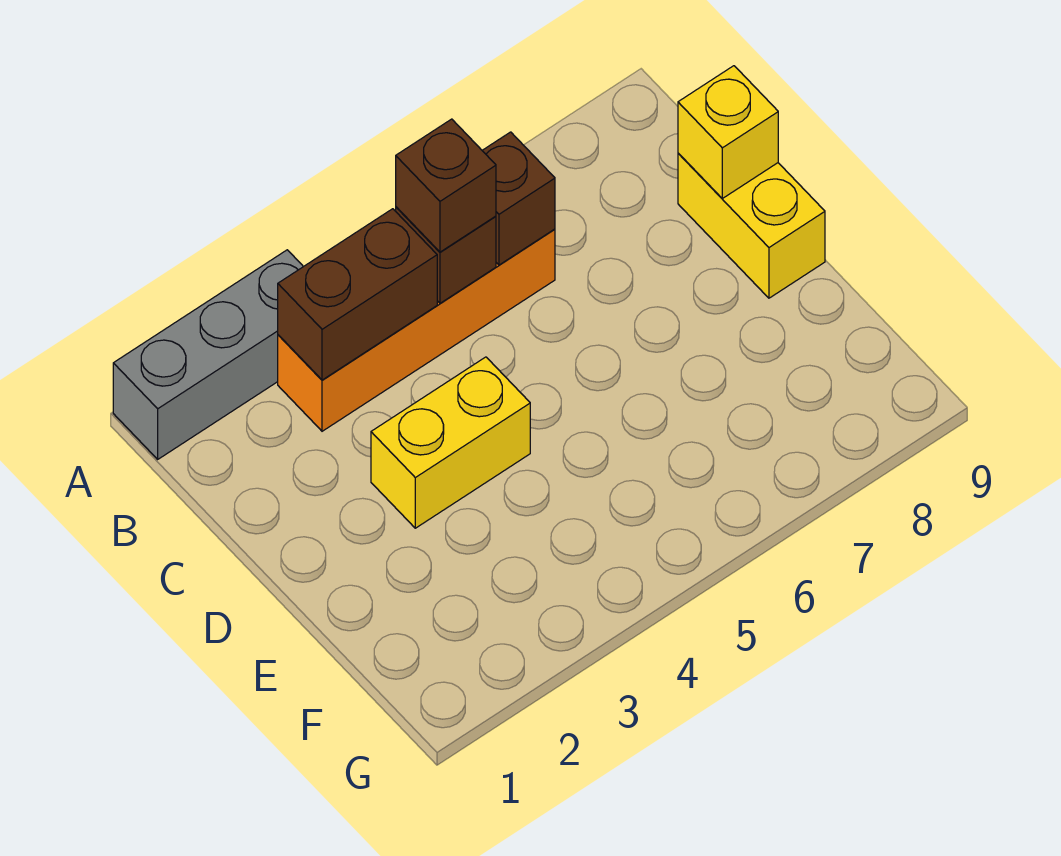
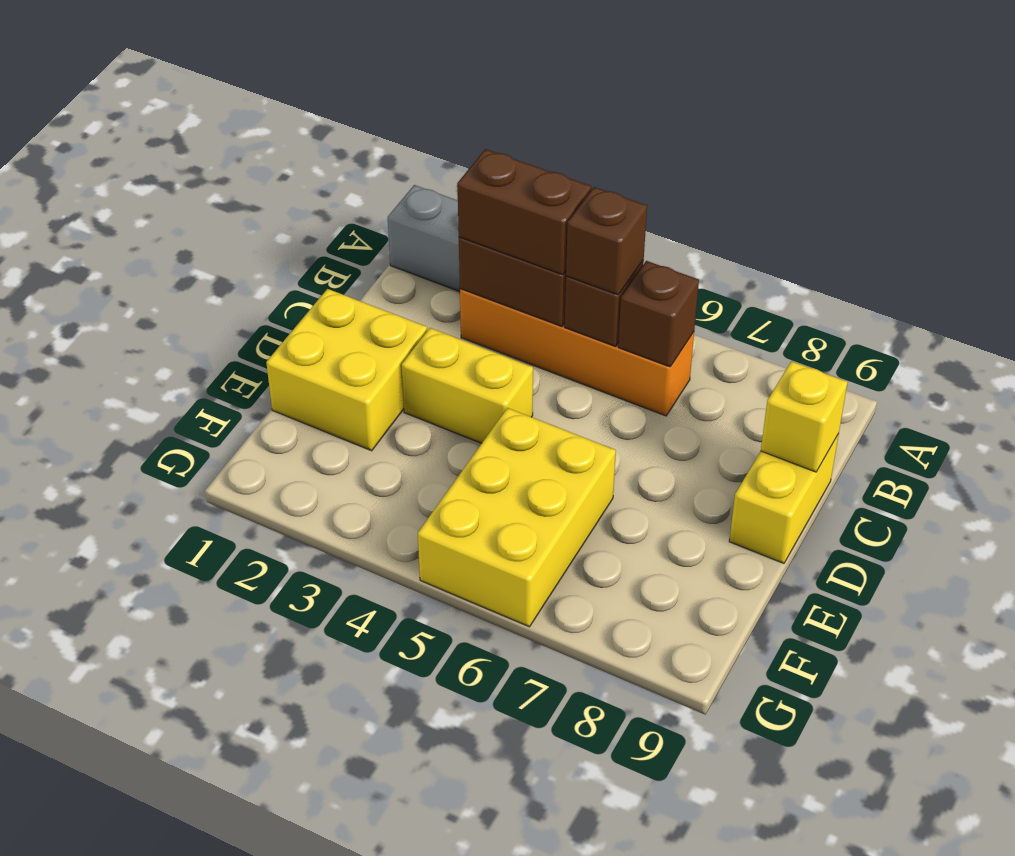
none -> brown brick B3:B4 level 3
none -> yellow brick D1:E2 level 1
none -> yellow brick E5:G6 level 1

